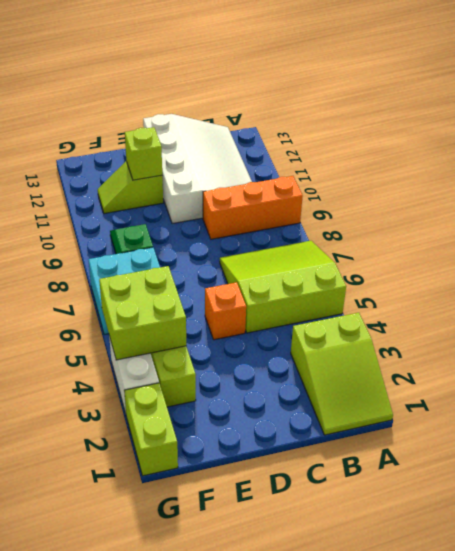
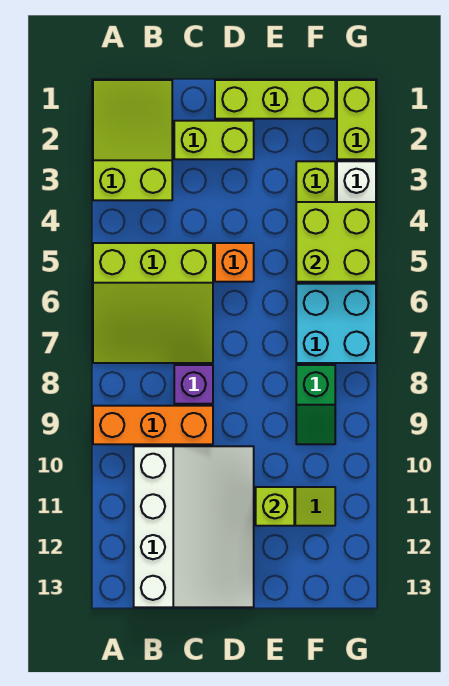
white slope B10:D13 level 1 top D -> white slope B10:D13 level 1 top B
none -> lime brick C2:D2 level 1
none -> purple brick C8 level 1
none -> lime brick D1:F1 level 1

